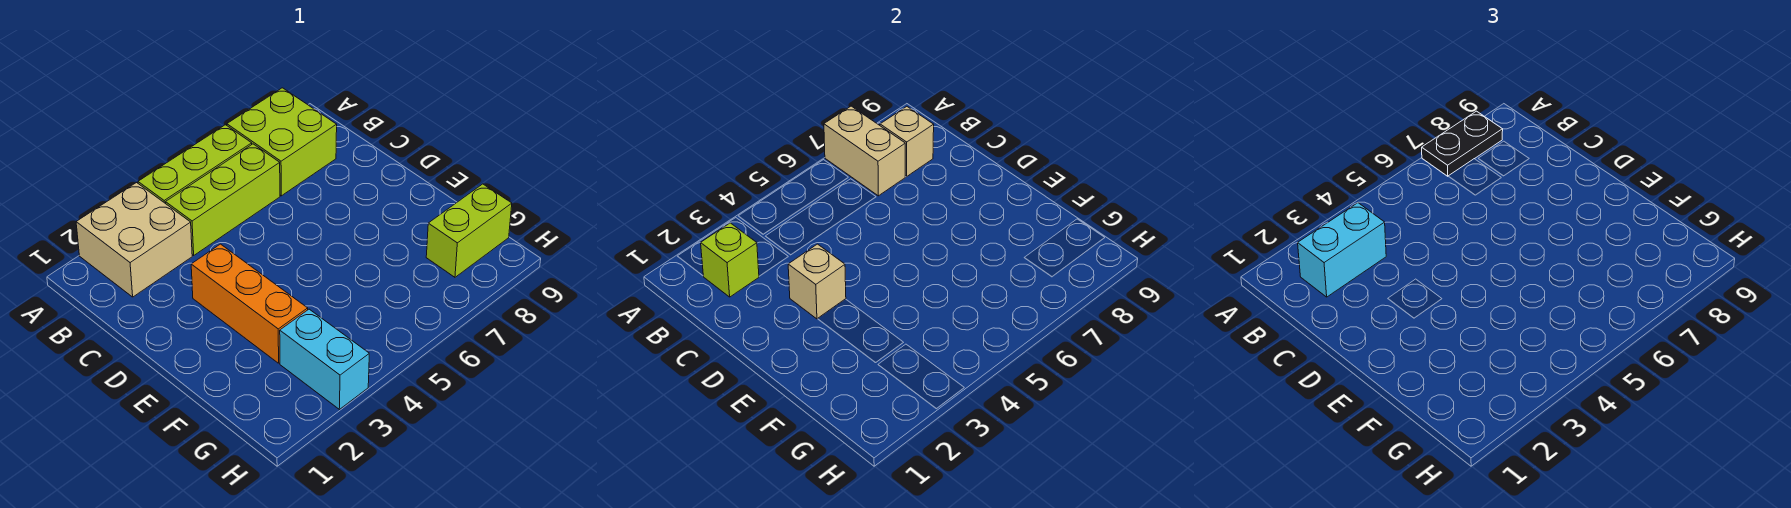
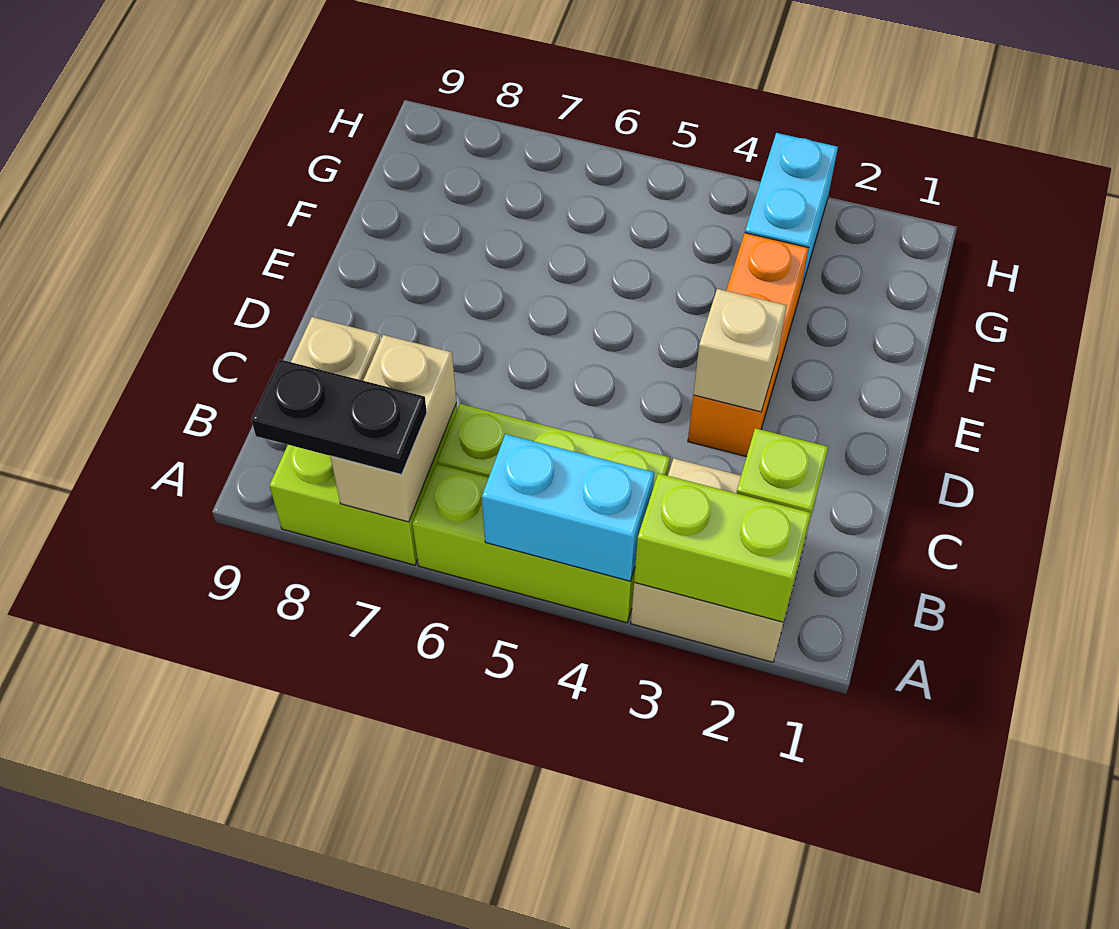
cyan brick B2:B3 level 3 -> cyan brick A4:A5 level 2
lime brick G8:G9 level 1 -> lime brick A2:A3 level 2

